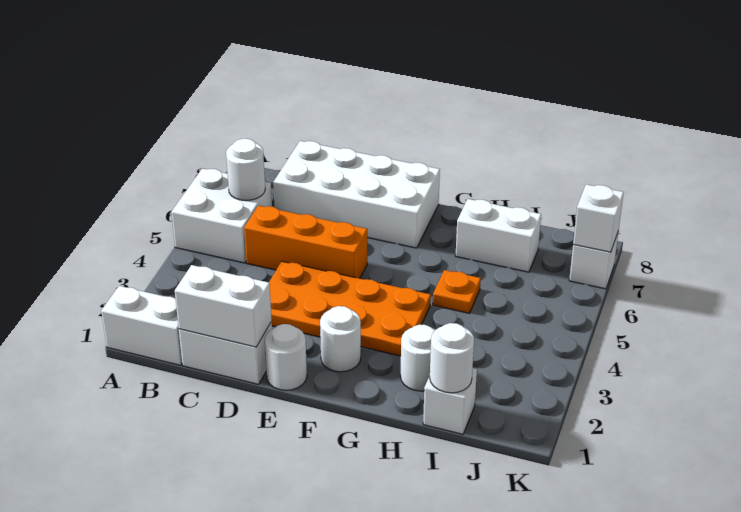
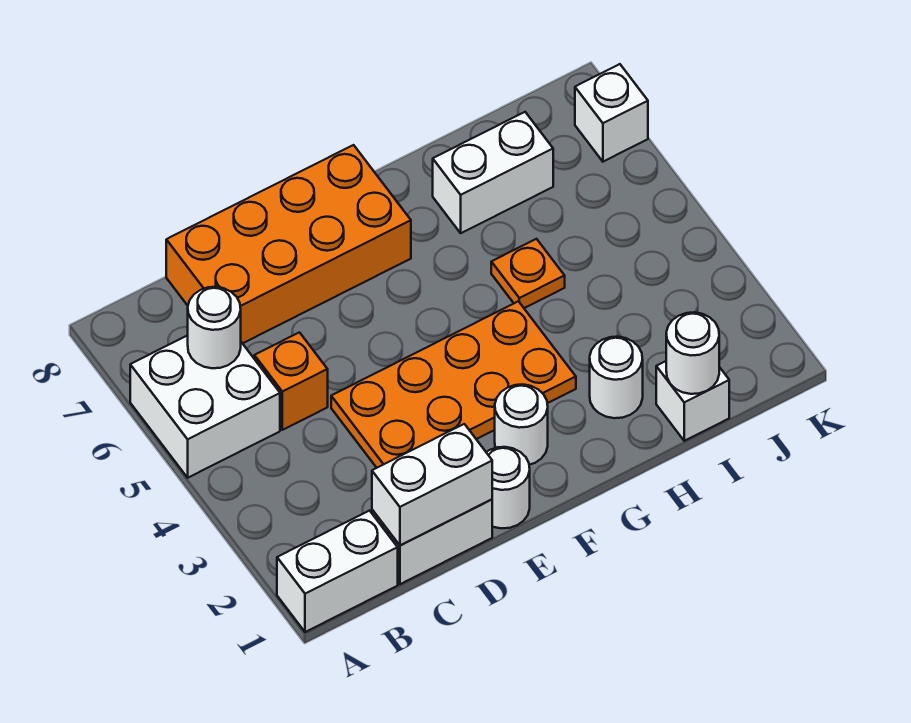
orange brick C5:E5 level 1 -> orange brick C5 level 1
white brick C7:F8 level 1 -> orange brick C7:F8 level 1
white brick K7 level 2 -> none

